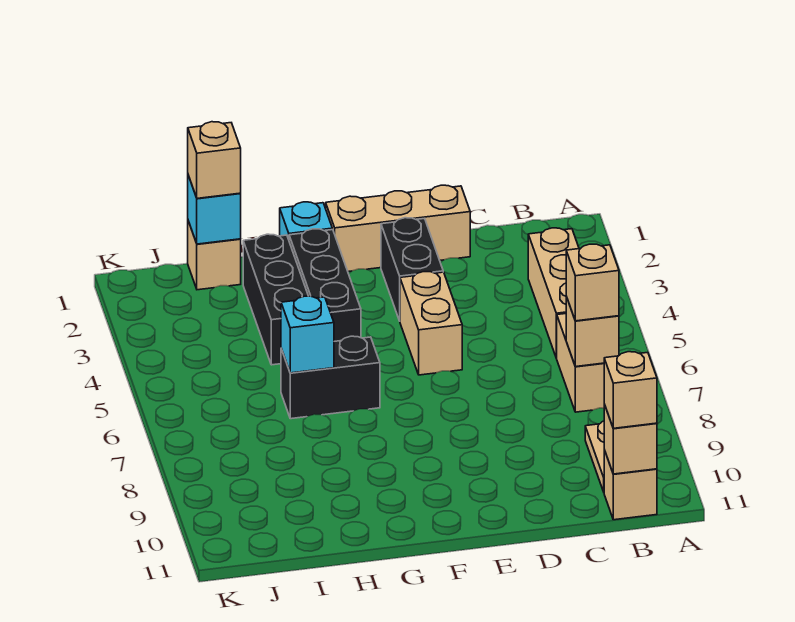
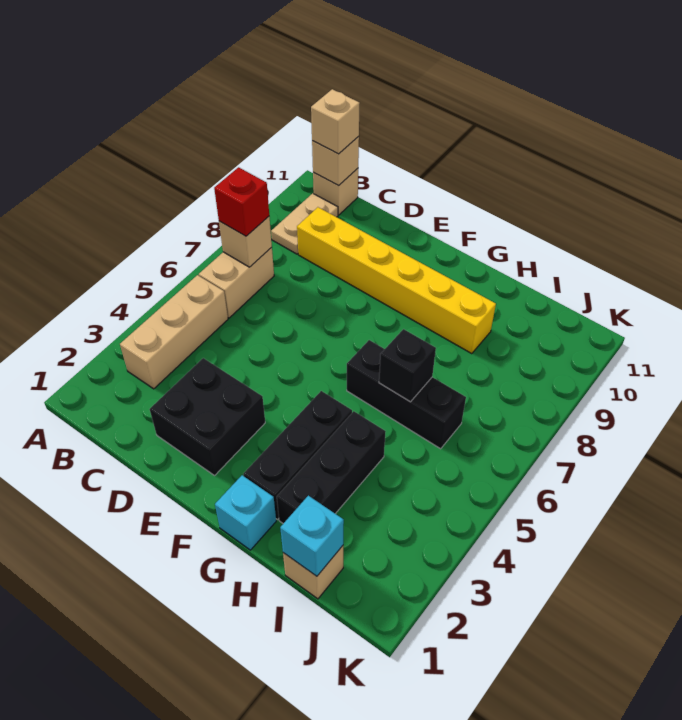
tan brick B7 level 3 -> red brick B7 level 3
none -> yellow brick C9:H9 level 1
tan brick D1:F1 level 1 -> none
black brick E2:E3 level 1 -> black brick D2:E3 level 1
tan brick E4:E5 level 1 -> none
black brick G6:H6 level 1 -> black brick G6:I6 level 1
cyan brick H6 level 2 -> black brick H6 level 2
tan brick I1 level 3 -> none

